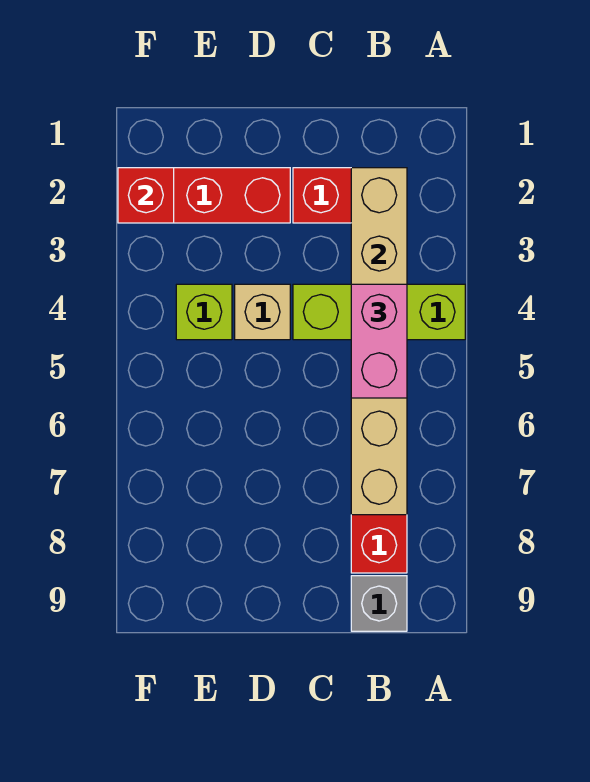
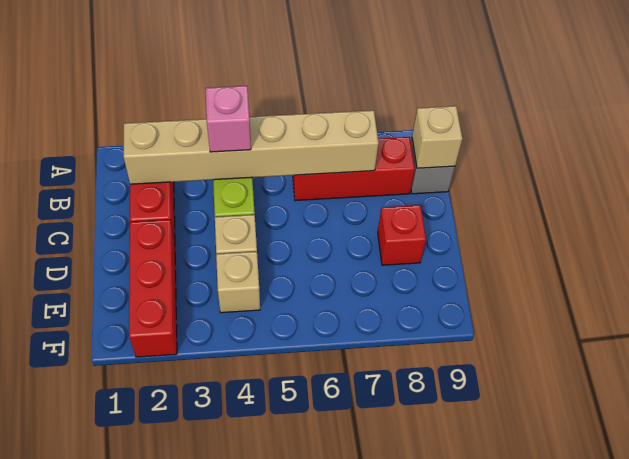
pink brick B4:B5 level 3 -> pink brick B4 level 3
none -> tan brick B9 level 2
lime brick E4 level 1 -> tan brick E4 level 1
red brick F2 level 2 -> red brick D8 level 1

